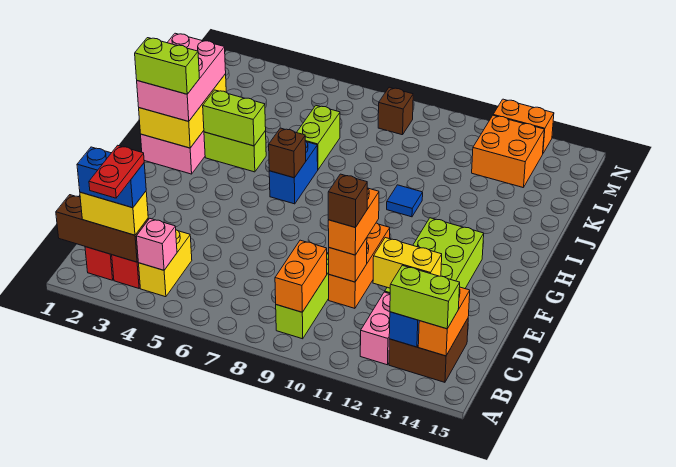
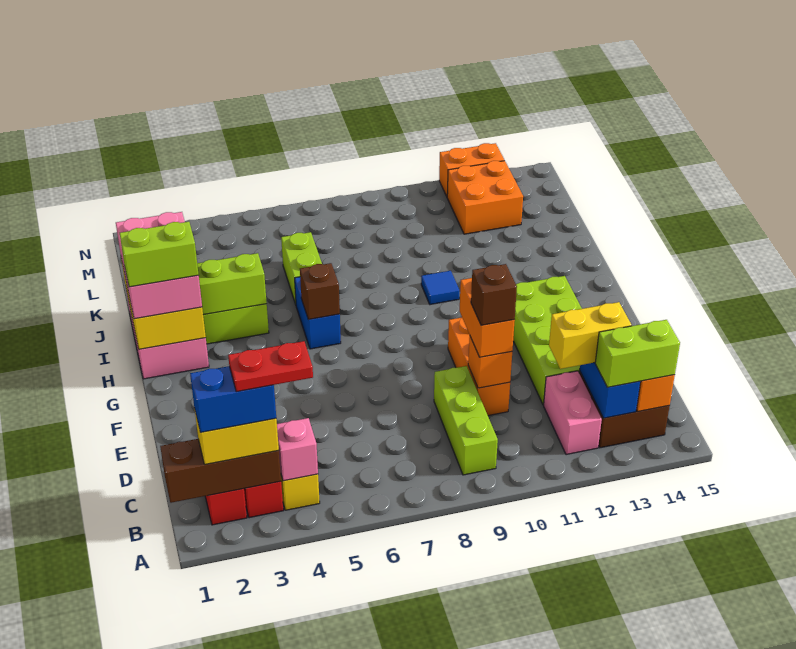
red plate A3:B3 level 5 -> red plate B3:B4 level 5
orange brick B9:C9 level 2 -> none
brown brick M8 level 1 -> none

